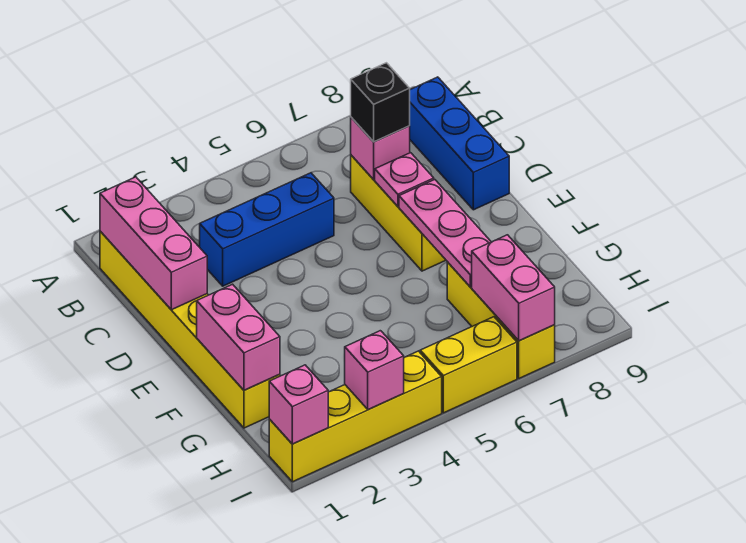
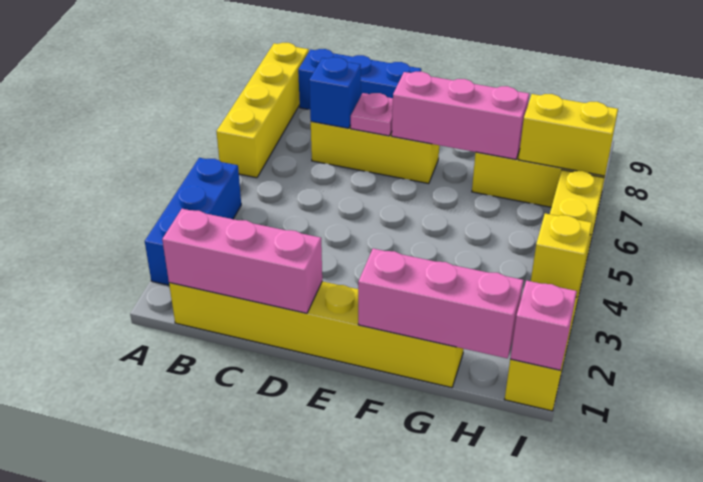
none -> yellow brick A6:A9 level 1
blue brick C3:C5 level 1 -> blue brick A2:A4 level 1
pink brick C7 level 2 -> blue brick C7 level 2
black brick C7 level 3 -> none
pink plate E7:G7 level 2 -> pink brick E7:G7 level 2
pink brick F1:G1 level 2 -> pink brick F1:H1 level 2
pink brick H7:I7 level 2 -> yellow brick H7:I7 level 2
pink brick I3 level 2 -> yellow brick I3 level 2

